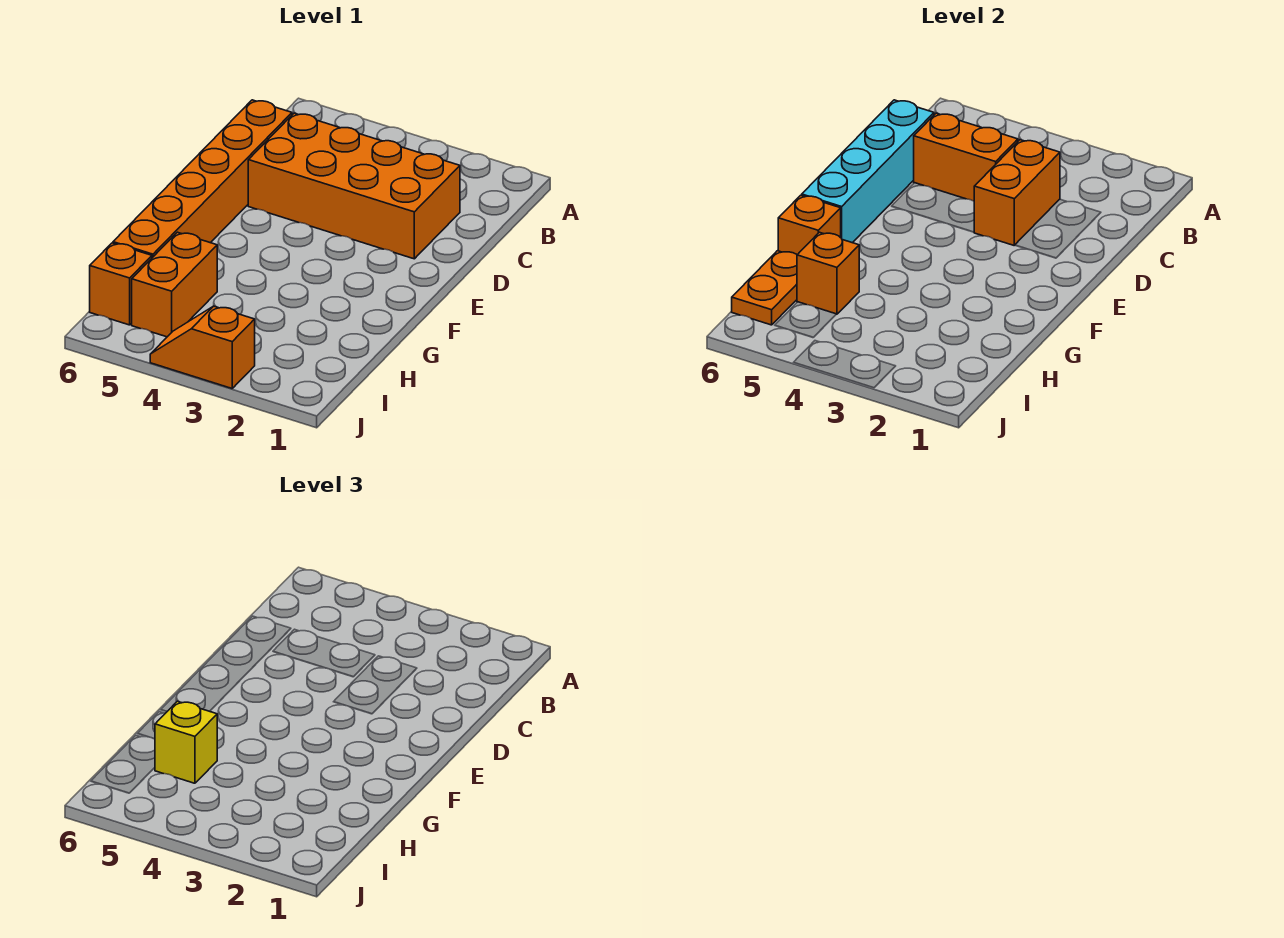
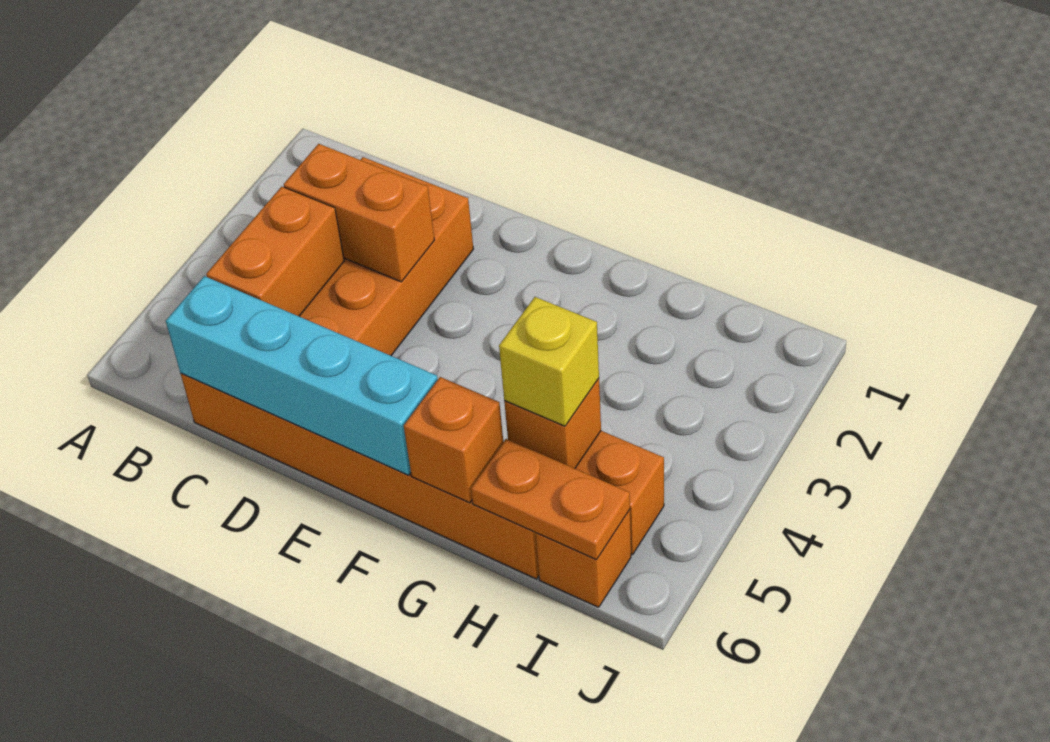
orange slope J3:J4 level 1 top 3 -> none

